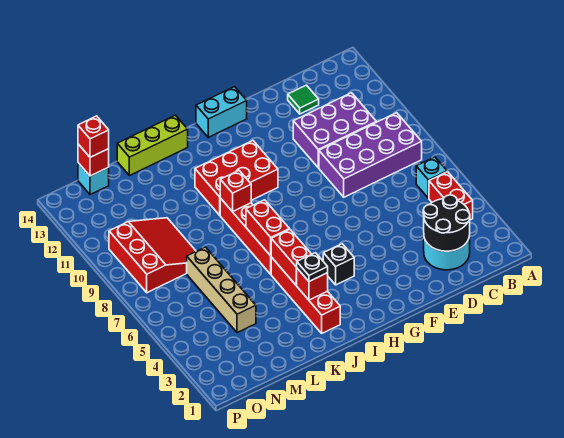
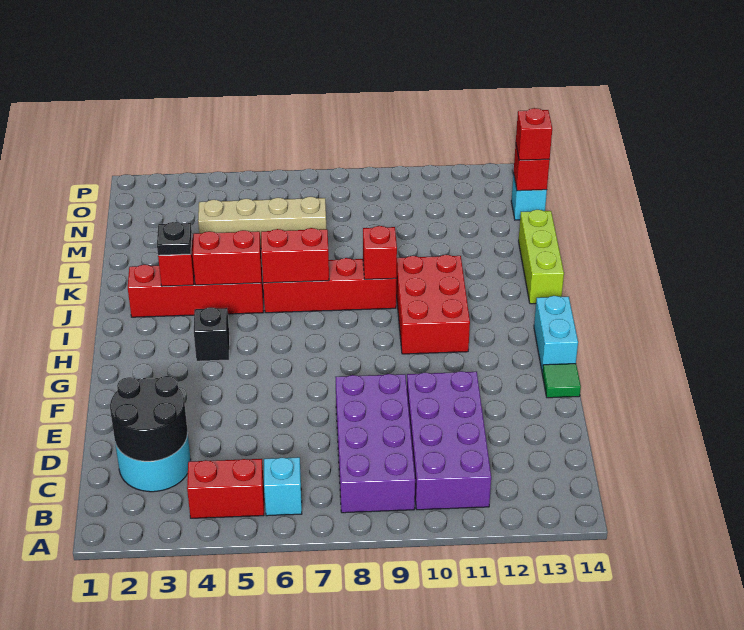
purple brick C10:E11 level 1 -> purple brick B10:E11 level 1
green tile D13 level 1 -> green tile F14 level 1
red slope M8:O10 level 1 top O -> none

